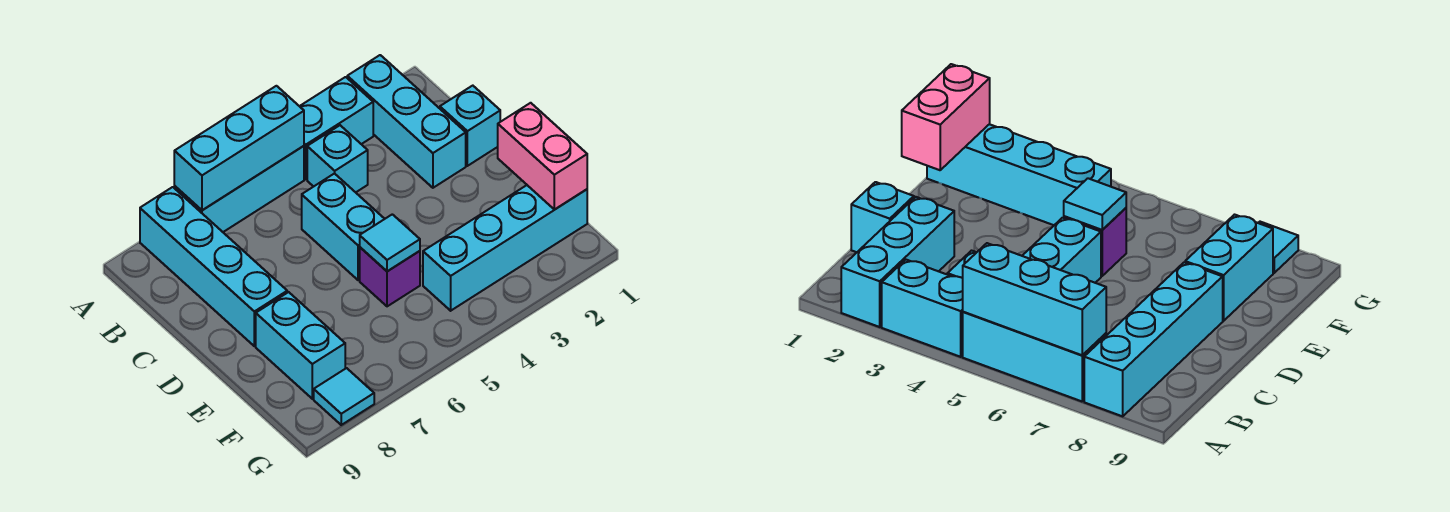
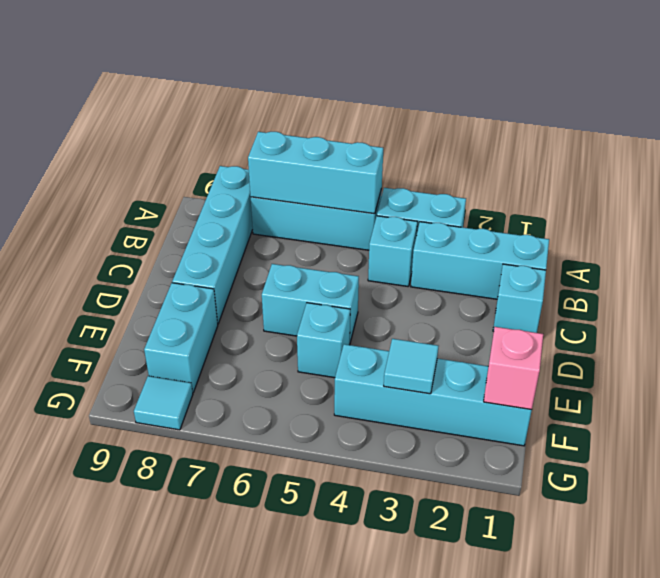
cyan brick A2:C2 level 1 -> cyan brick B1:B3 level 1
cyan brick C5:D5 level 1 -> cyan brick D5:D6 level 1
pink brick E1:F1 level 2 -> pink brick F1 level 2
purple brick E5 level 1 -> cyan brick E5 level 1
cyan tile E5 level 2 -> cyan tile F3 level 2

